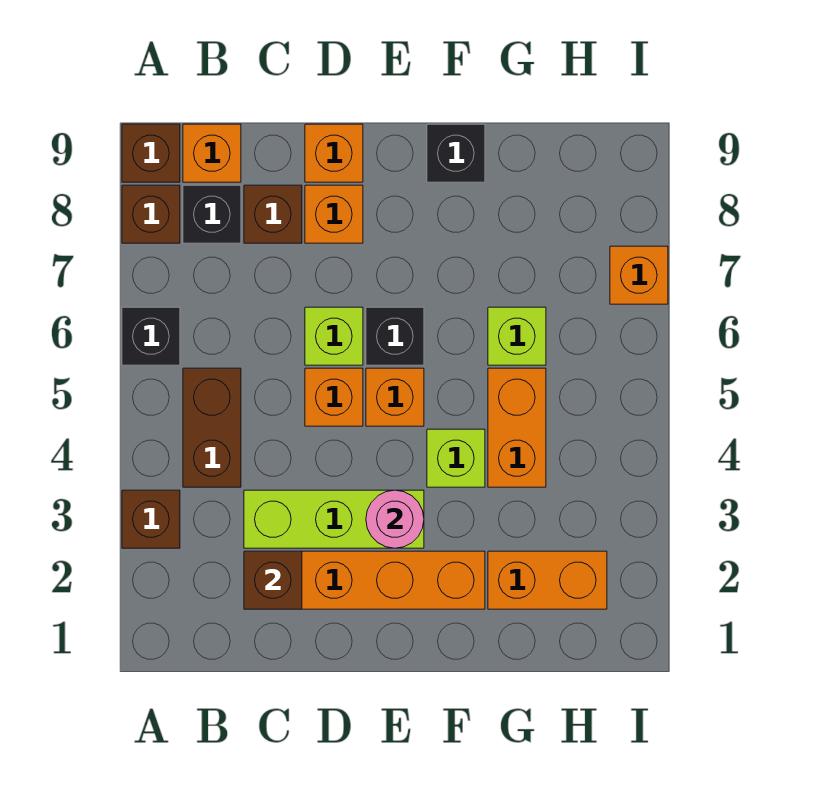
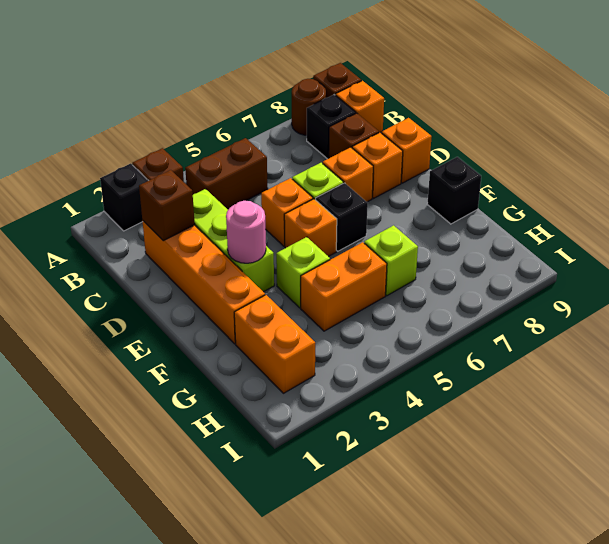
black brick A6 level 1 -> black brick A2 level 1
brown brick A8 level 1 -> brown round brick A8 level 1
orange brick I7 level 1 -> orange brick D7 level 1

